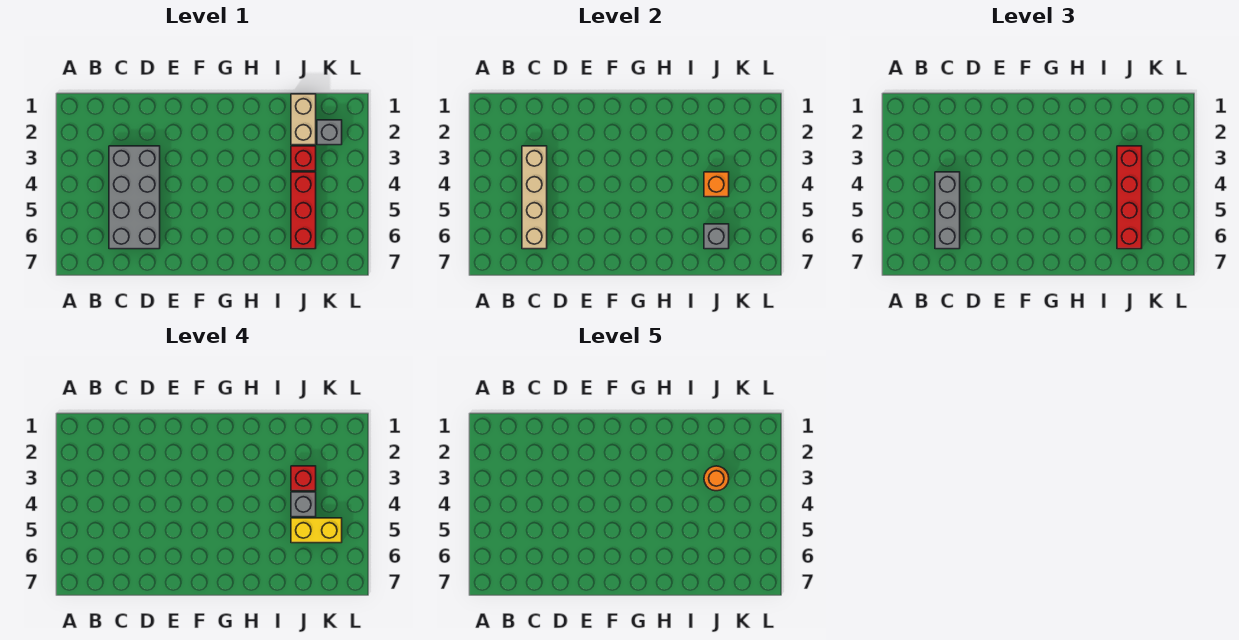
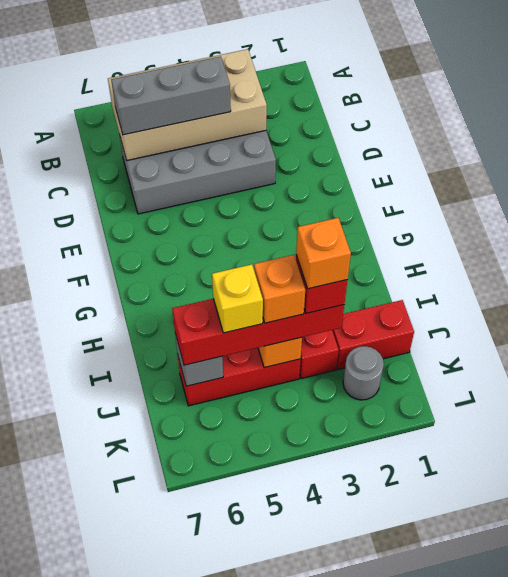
tan brick C3:C6 level 2 -> tan brick B3:C6 level 2
tan brick J1:J2 level 1 -> red brick J1:J2 level 1
orange round brick J3 level 5 -> orange brick J3 level 5
grey brick J4 level 4 -> orange brick J4 level 4
yellow brick J5:K5 level 4 -> yellow brick J5 level 4
grey brick K2 level 1 -> grey round brick K2 level 1

